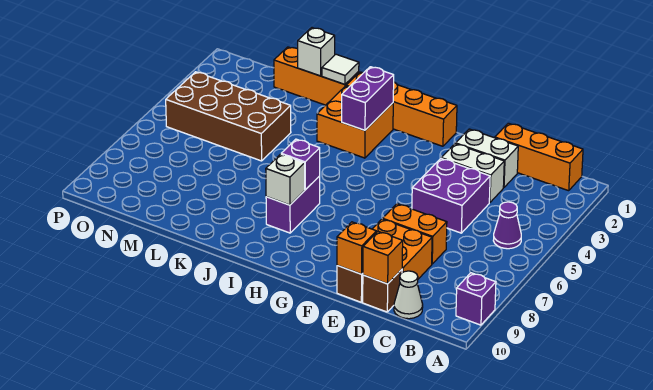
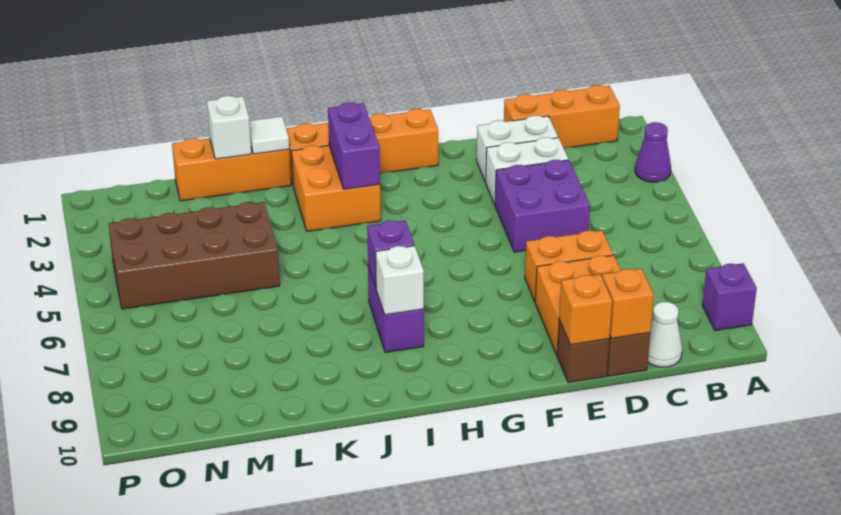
purple cone B5 level 1 -> purple cone A3 level 1

